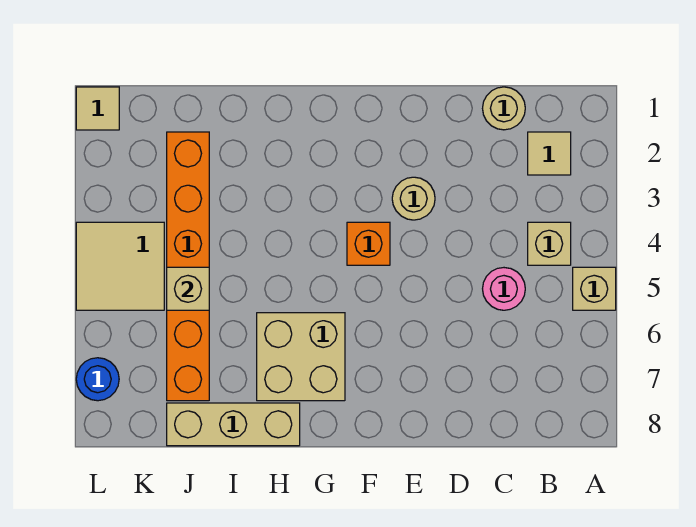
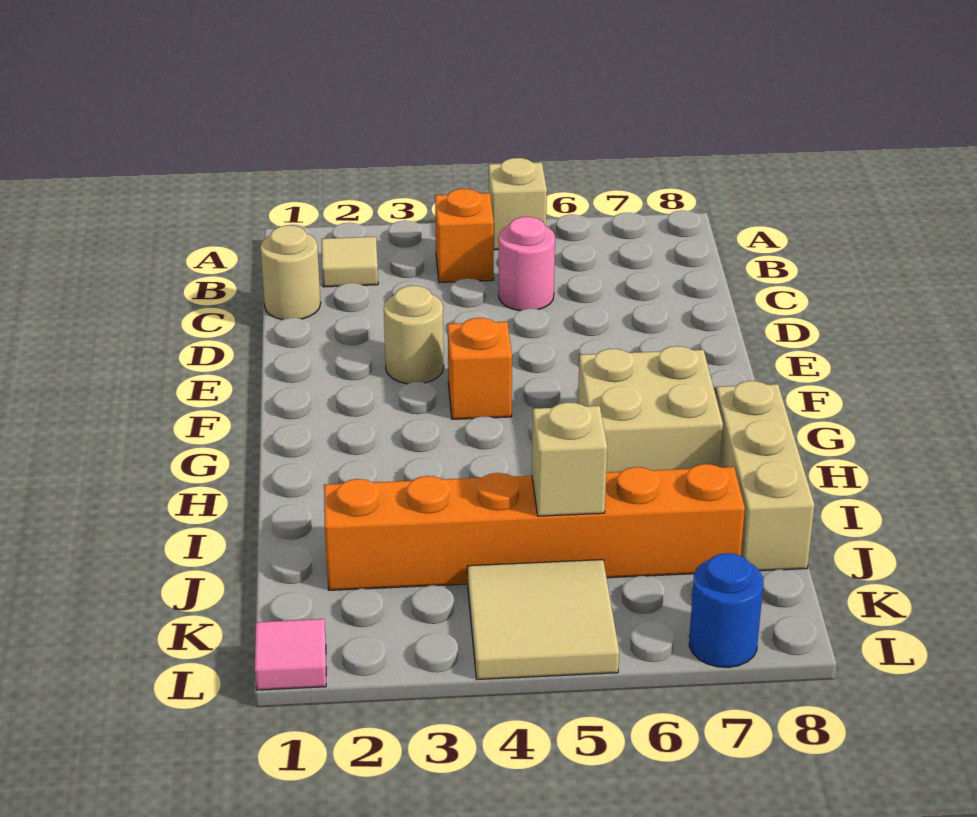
tan brick B4 level 1 -> orange brick B4 level 1
tan tile L1 level 1 -> pink tile L1 level 1

